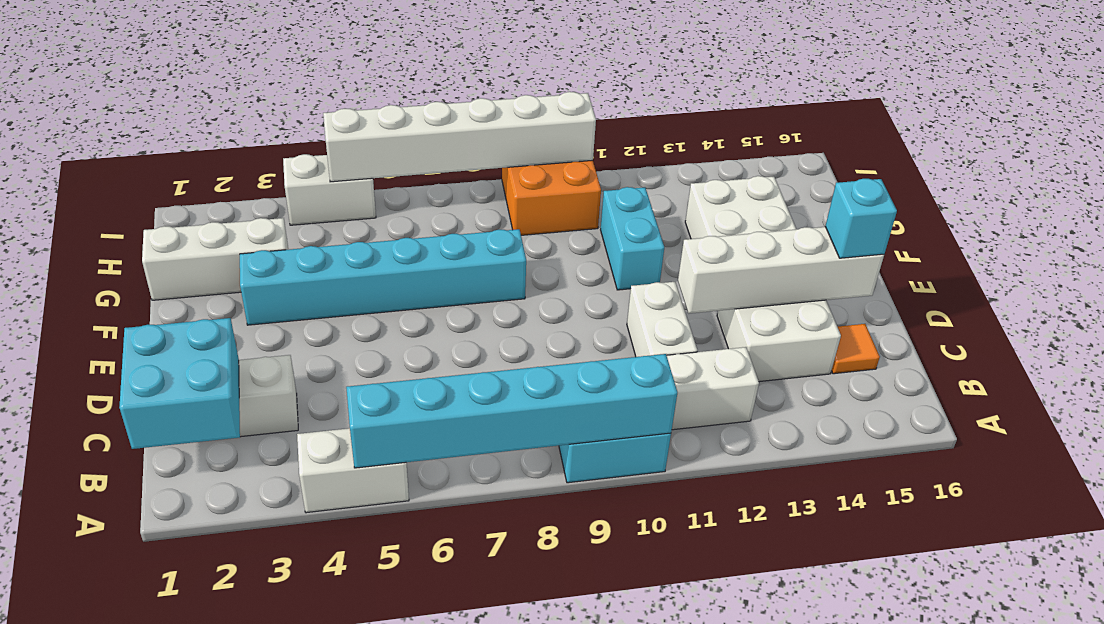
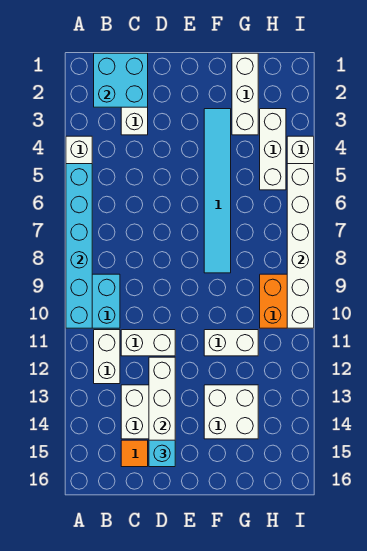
cyan brick F3:F8 level 1 -> cyan tile F3:F8 level 1
cyan brick F11:G11 level 1 -> white brick F11:G11 level 1
none -> white brick H3:H5 level 1

